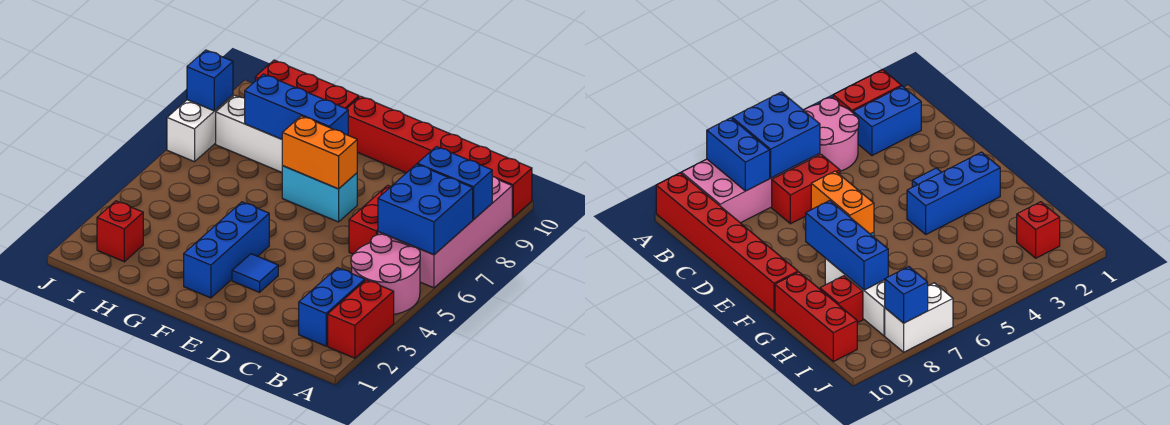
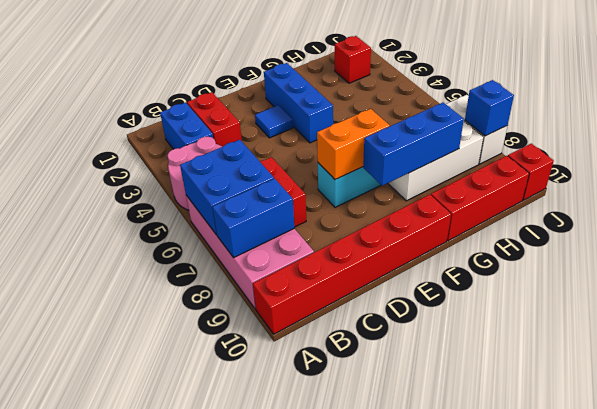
red brick A2:A3 level 1 -> red brick C2:C3 level 1
red brick H9 level 1 -> red brick J10 level 1

